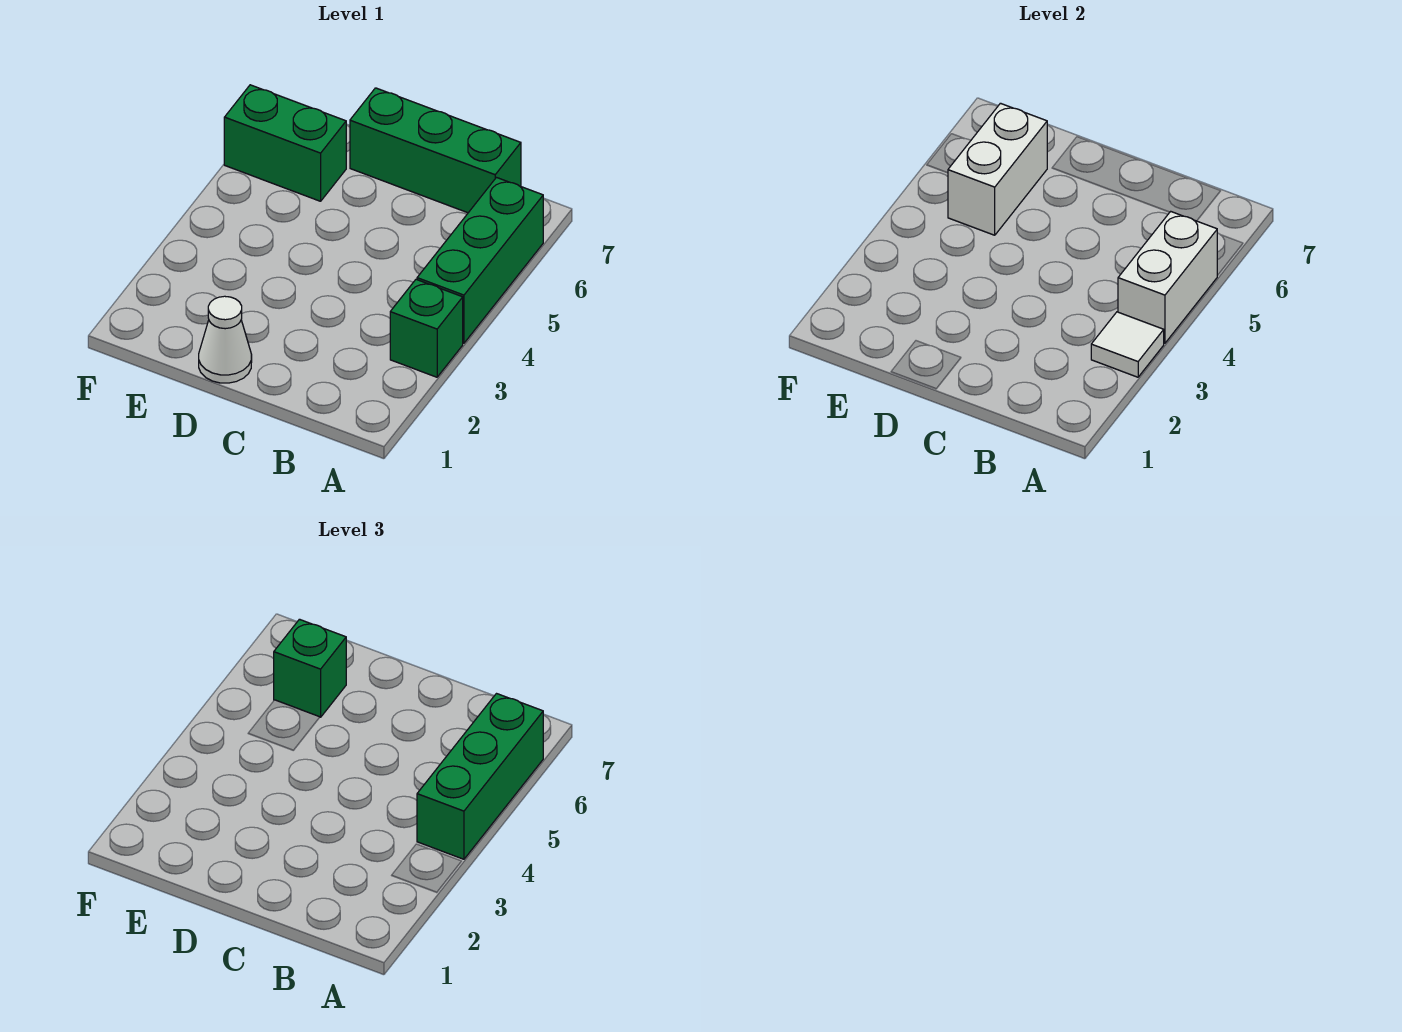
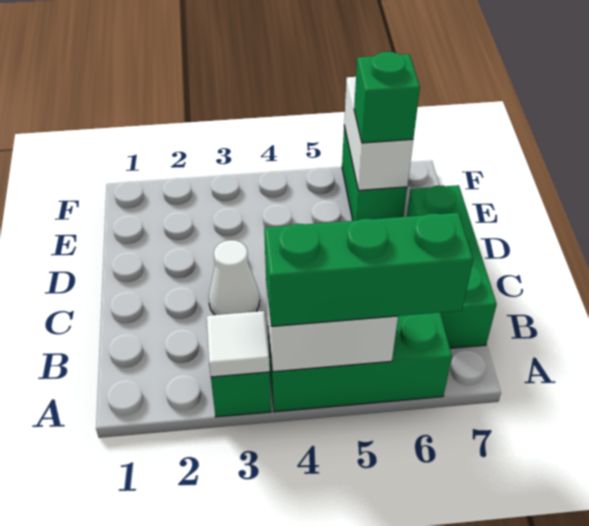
white cone D1 level 1 -> white cone C3 level 1
white brick E5:E6 level 2 -> white brick E6:F6 level 2

